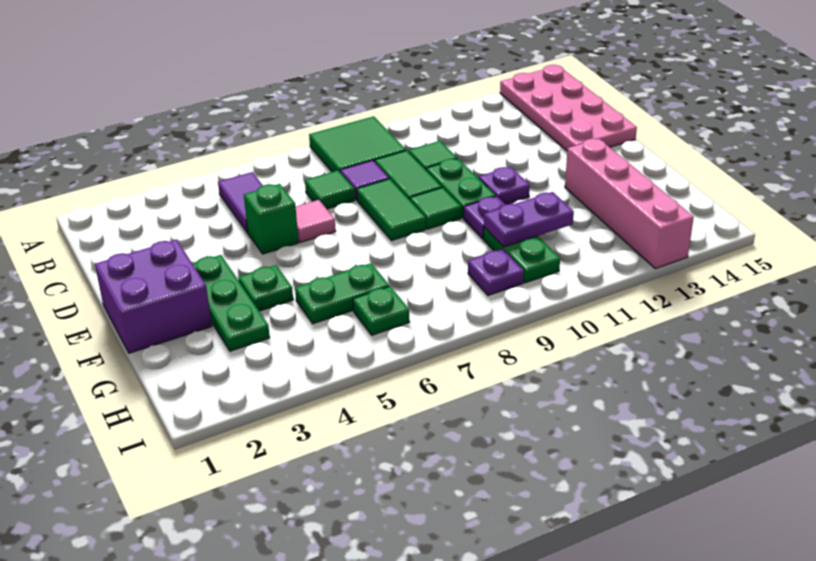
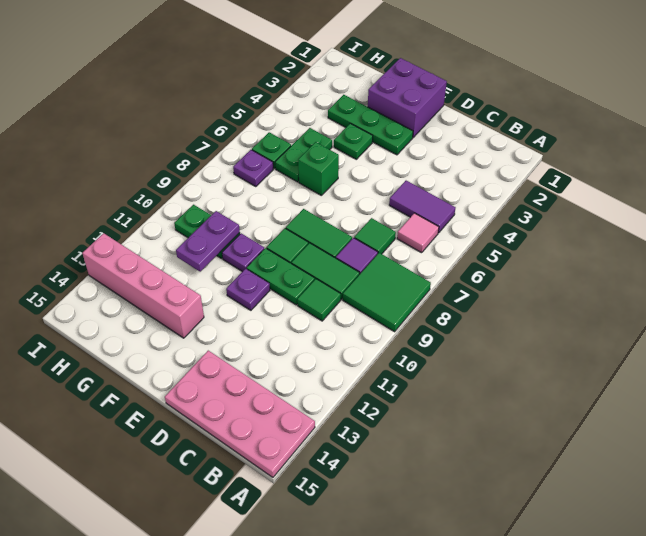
green brick D5 level 1 -> green brick F6 level 1
pink tile D6 level 1 -> pink tile B6 level 1
purple plate H9 level 1 -> purple plate H7 level 1

